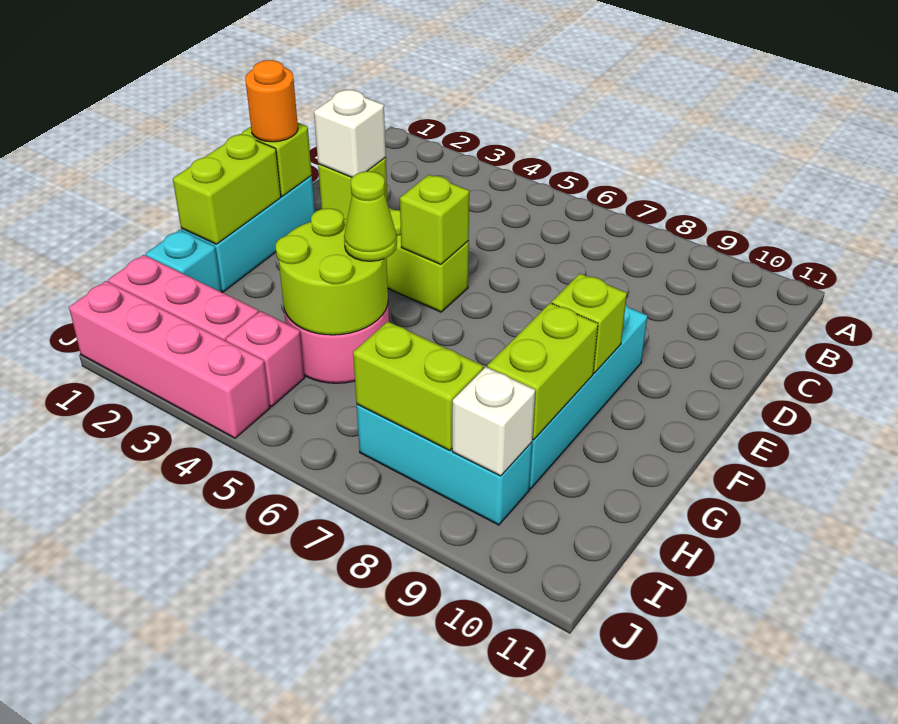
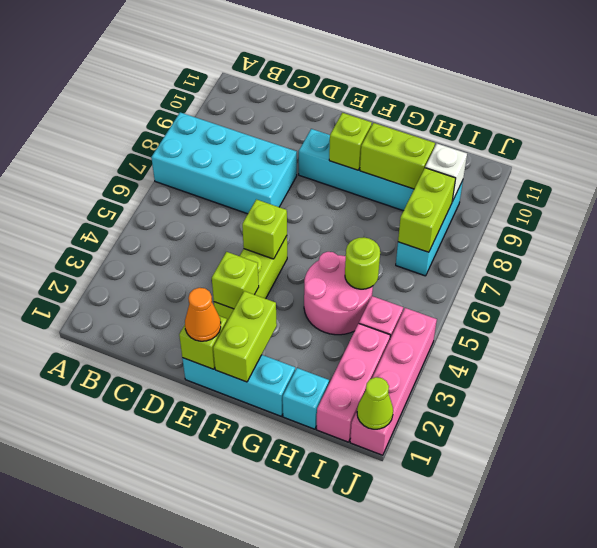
none -> cyan brick A7:D8 level 1
orange round brick E1 level 3 -> orange cone E1 level 3
white brick E3 level 3 -> none
lime brick F1:G1 level 2 -> lime brick F1:F2 level 2
lime round brick G4:H5 level 2 -> lime round brick H5 level 2
lime cone G5 level 3 -> lime cone J1 level 2

